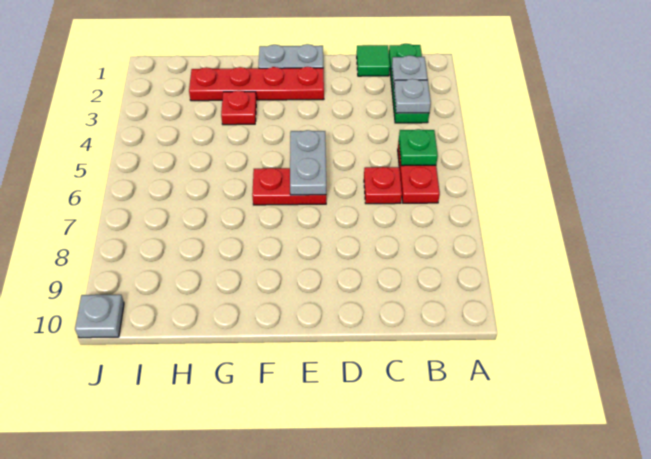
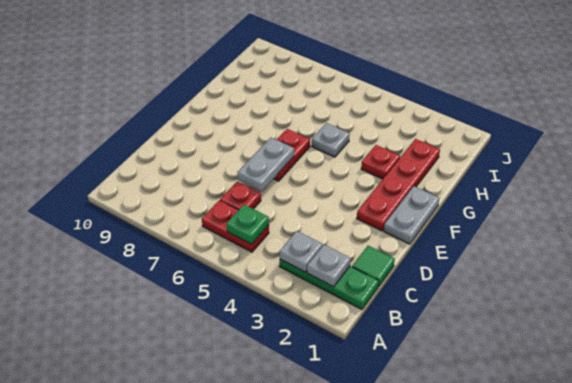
grey plate E5:E6 level 2 -> grey plate D6:E6 level 2
grey plate J10 level 1 -> grey plate G5 level 1

